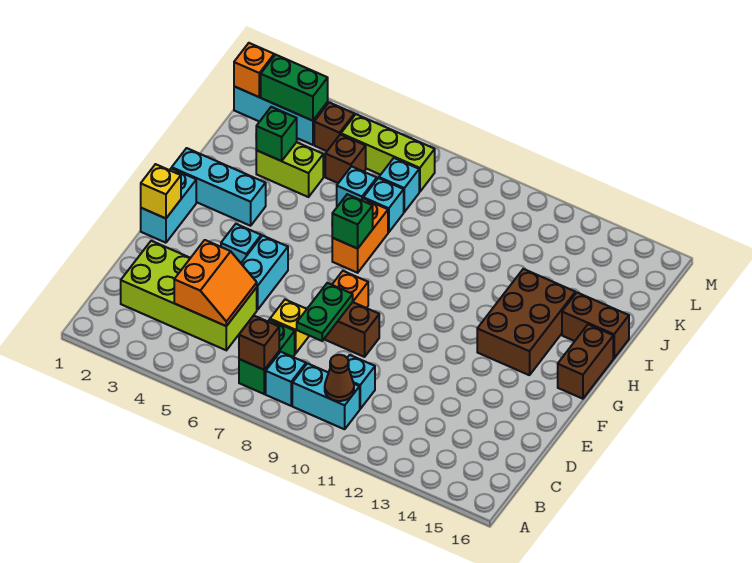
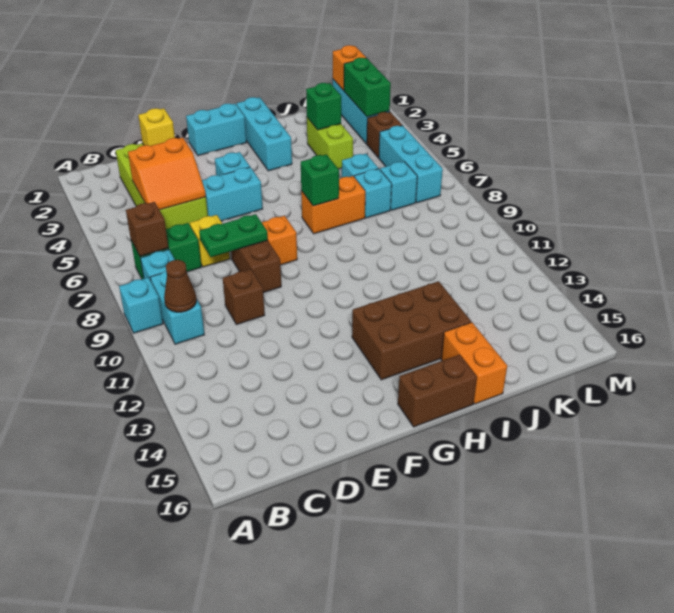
cyan brick C10 level 1 -> cyan brick A9 level 1
yellow brick F1 level 2 -> yellow brick D2 level 2
brown brick I15:I16 level 1 -> orange brick I15:I16 level 1
brown brick K5 level 1 -> brown brick D10 level 1
lime brick L5:L7 level 1 -> cyan brick L5:L7 level 1

